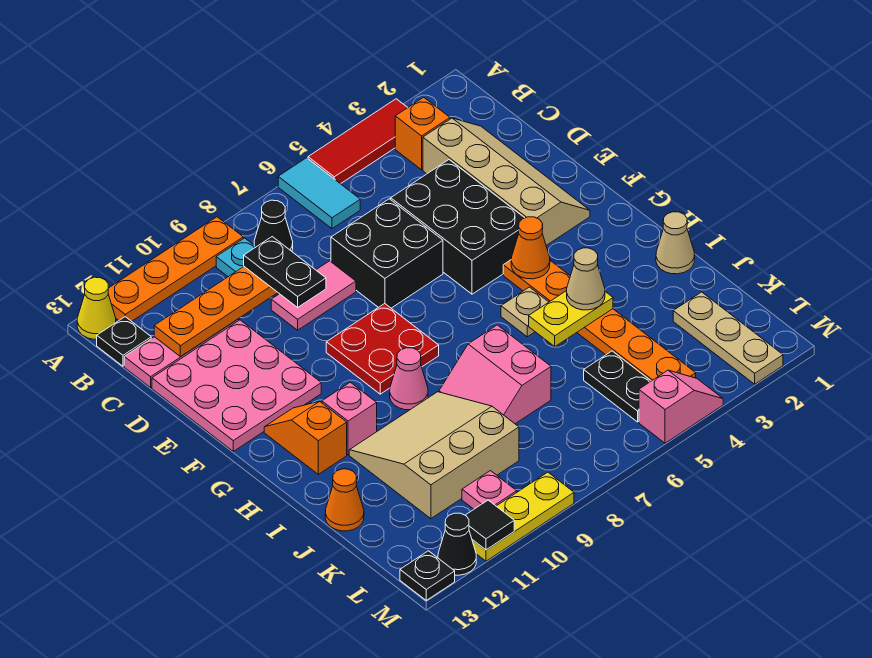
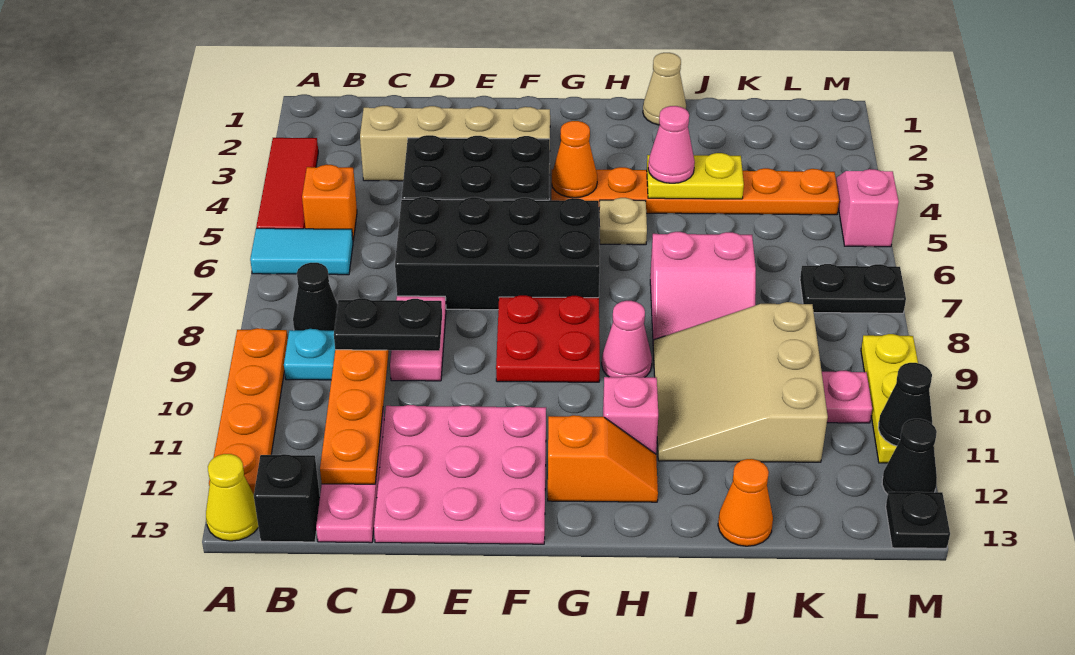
orange brick B3 level 1 -> orange brick B5 level 1
black plate B13 level 1 -> black brick B13 level 1
black brick D6:E7 level 1 -> black brick D6:G7 level 1
orange slope G12:H12 level 1 top H -> orange slope G12:H12 level 1 top G
yellow plate I4:I5 level 2 -> yellow plate I4:J4 level 2
tan cone I4 level 3 -> pink cone I4 level 3
tan plate K2:M2 level 1 -> none
black plate K5:L5 level 1 -> black plate L7:M7 level 1
black tile M11 level 2 -> black cone M11 level 2

